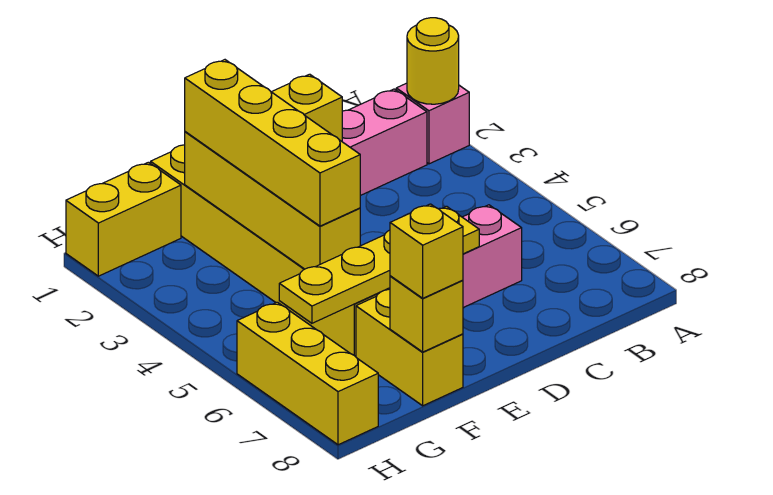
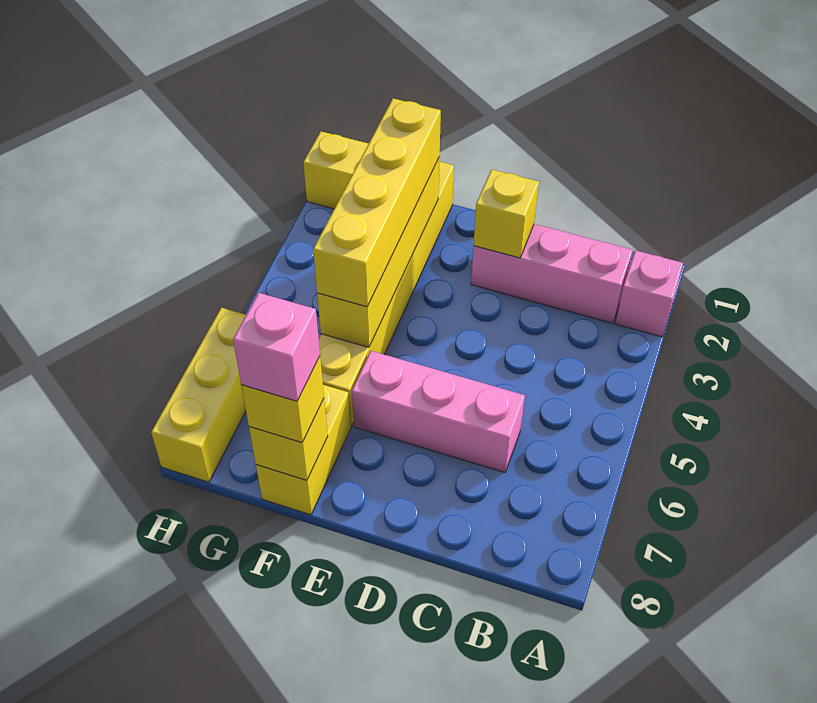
yellow round brick A2 level 2 -> none
yellow plate D6:G6 level 2 -> none
none -> pink brick F8 level 4

